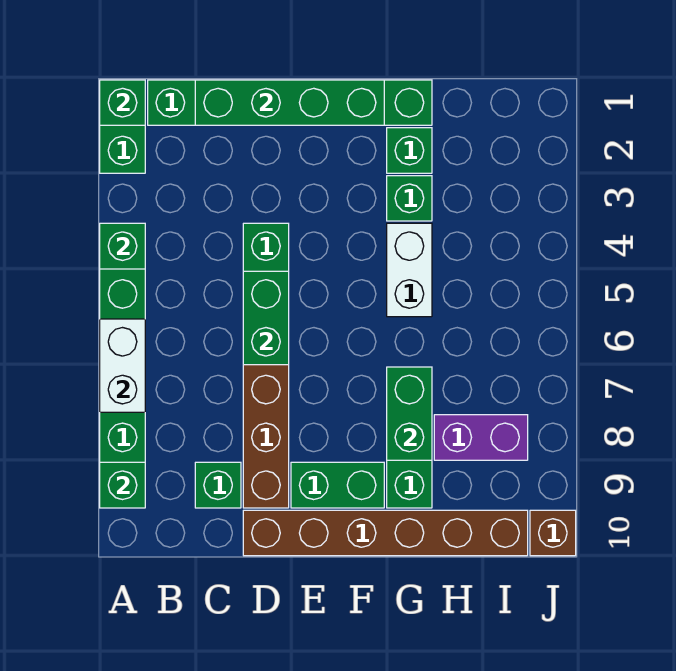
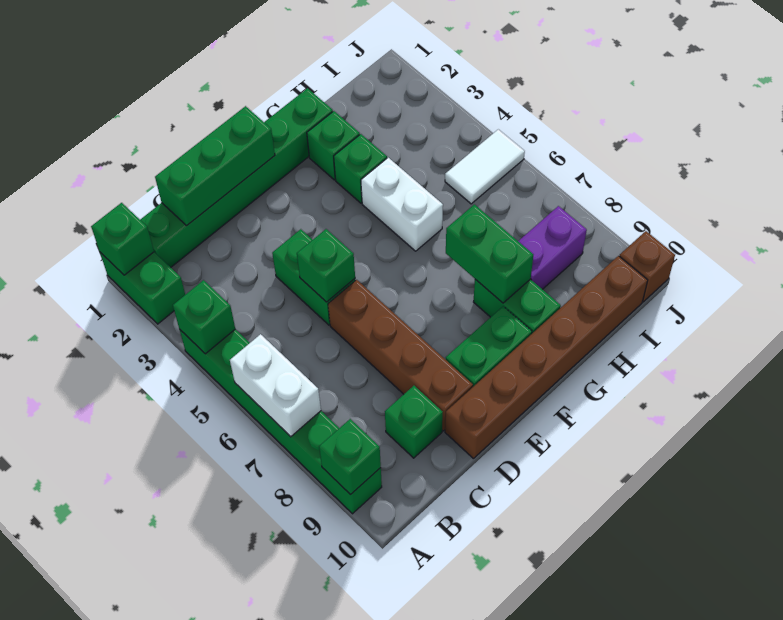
green brick C1:F1 level 2 -> green brick C1:E1 level 2
green brick D5:D6 level 2 -> green brick D5 level 2
none -> white tile I5:J5 level 1

